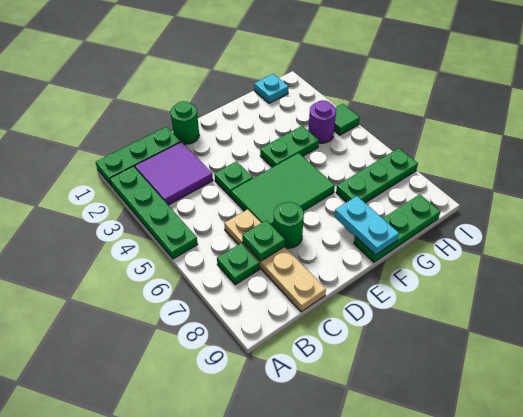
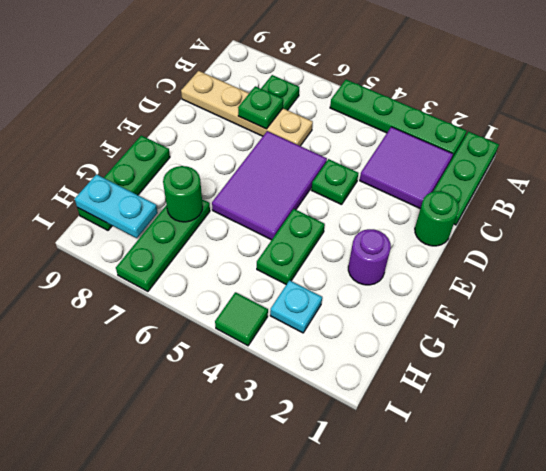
green tile D5:F6 level 1 -> purple tile D5:F6 level 1
green round brick D7 level 1 -> green round brick G7 level 2
cyan plate F8:F9 level 2 -> cyan plate H8:H9 level 2
cyan plate H1 level 1 -> cyan plate H3 level 1
purple round brick H4 level 1 -> purple round brick F2 level 1

